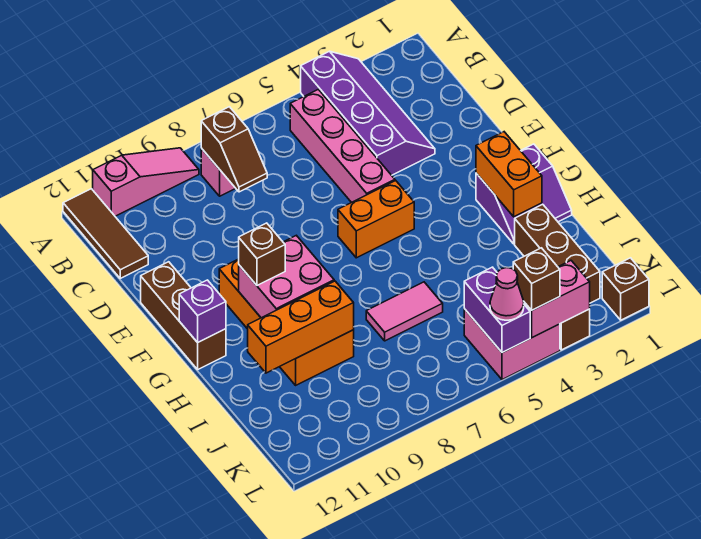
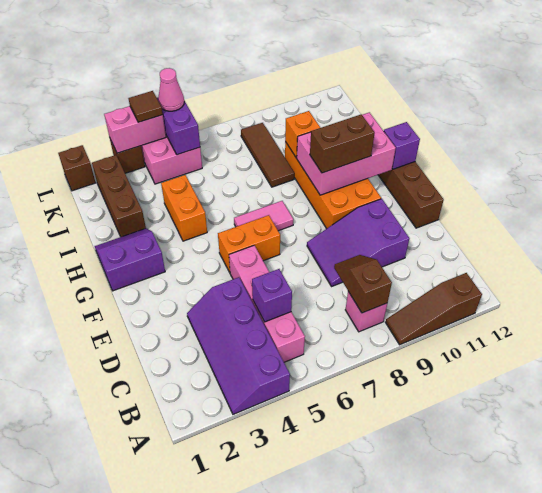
pink slope A9:A11 level 1 top 11 -> brown slope A9:A11 level 1 top 11
brown tile A12:C12 level 1 -> brown tile I8:K8 level 1
none -> purple brick C5 level 2
none -> purple slope D8:E10 level 1 top 10
orange brick G2:H2 level 2 -> orange brick H4:I4 level 1
pink brick G9:H10 level 2 -> pink brick G9:H11 level 2
brown brick G10 level 3 -> brown brick G9:G10 level 3
pink tile I6:I7 level 1 -> pink tile G6:G7 level 1
orange brick I9:I11 level 2 -> orange brick I9 level 2
brown brick L4 level 3 -> brown tile L4 level 3

